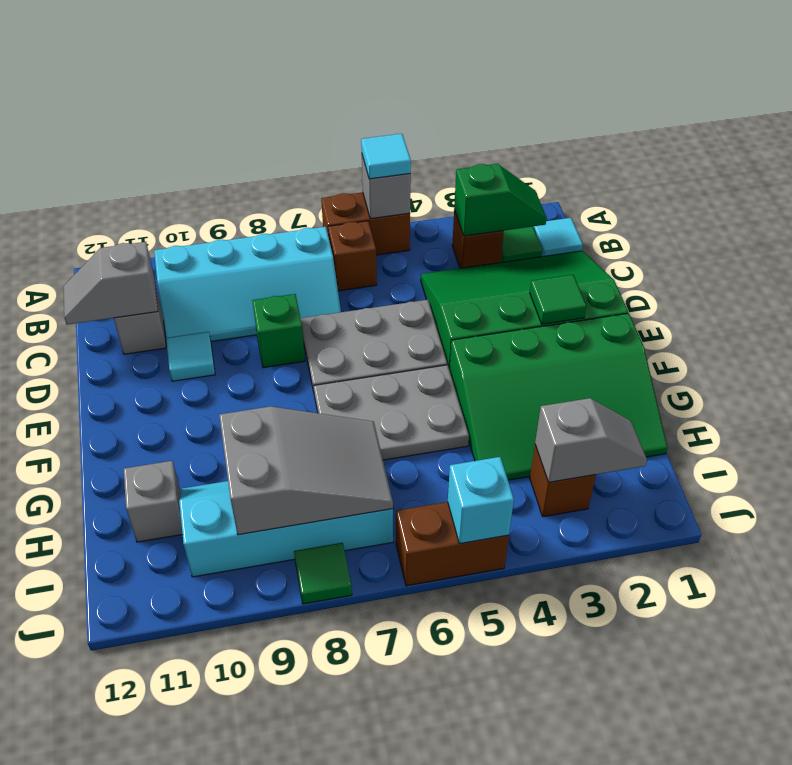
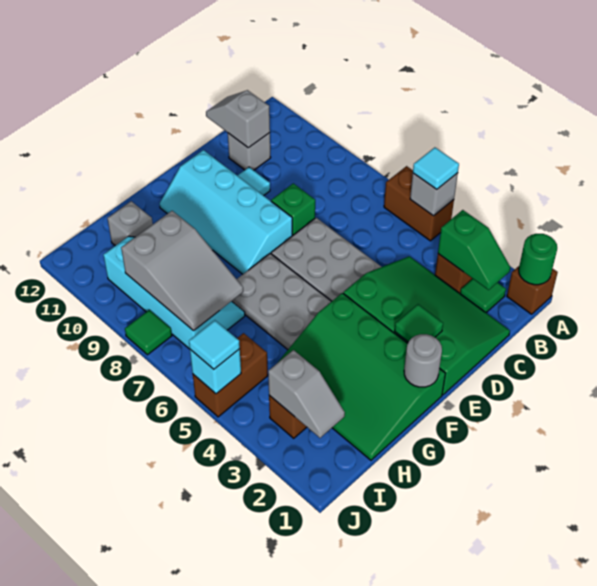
none -> green round brick A1 level 2
cyan tile B1 level 1 -> cyan tile J5 level 3
brown brick B6 level 1 -> brown brick A1 level 1
cyan slope B7:C10 level 1 top B -> cyan slope E8:F11 level 1 top E
none -> grey round brick F1 level 2
brown brick J5:J6 level 1 -> brown brick I5:J5 level 1

